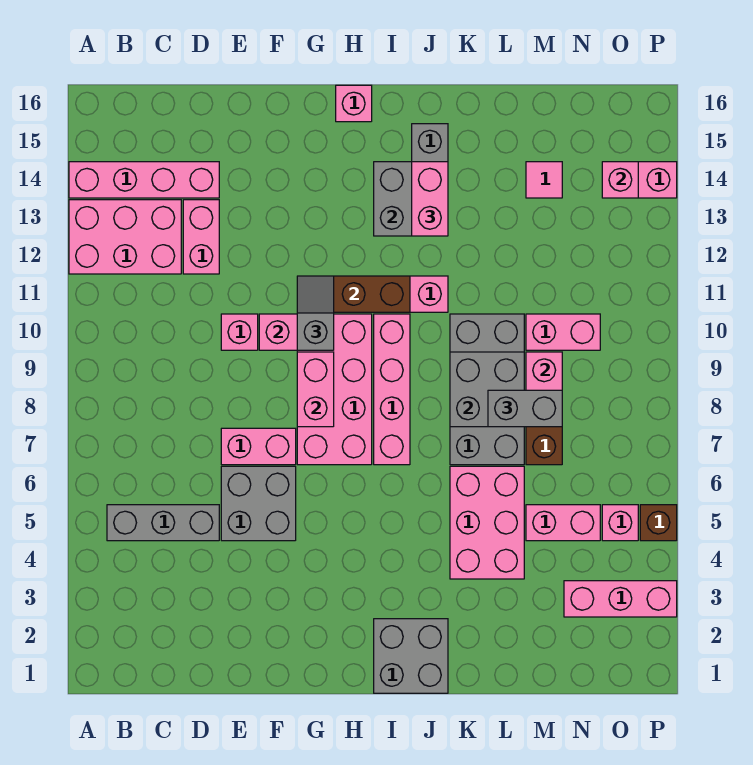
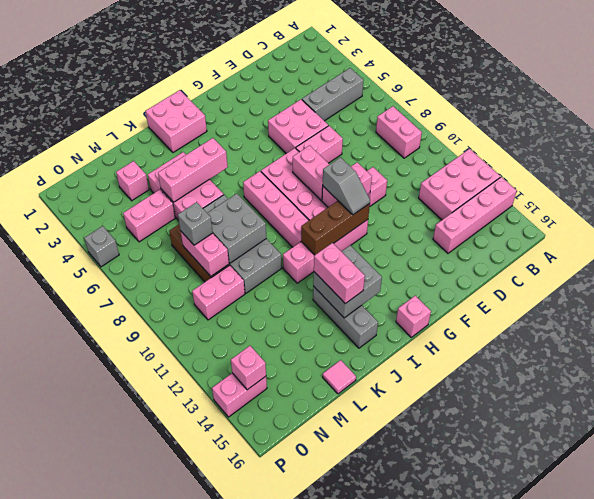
pink brick D12:D13 level 1 -> pink brick B8:B9 level 1
grey brick E5:F6 level 1 -> pink brick E5:F6 level 1
grey brick I1:J2 level 1 -> pink brick I1:J2 level 1
grey brick L8:M8 level 3 -> grey brick M8 level 3
pink tile M14 level 1 -> pink tile L16 level 1
pink brick N3:P3 level 1 -> pink brick J5:L5 level 2
pink brick O5 level 1 -> pink brick M3 level 1
brown brick P5 level 1 -> grey brick P5 level 1

